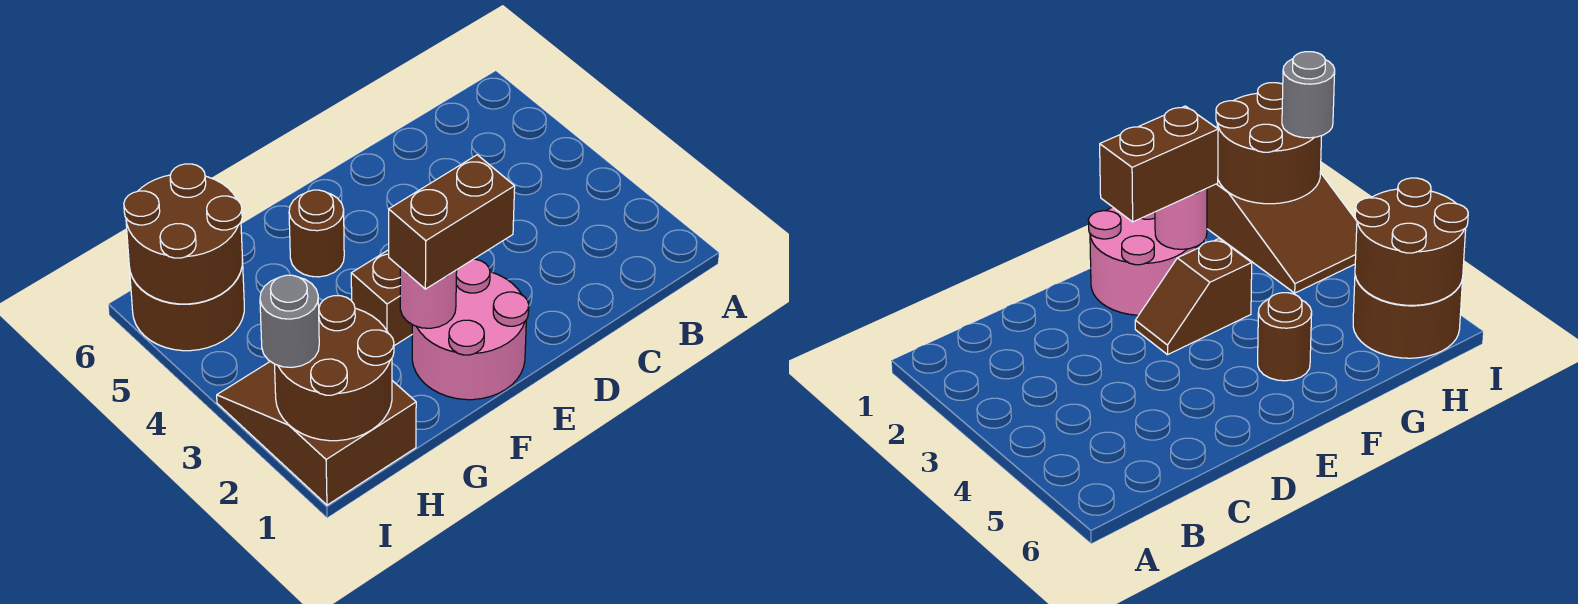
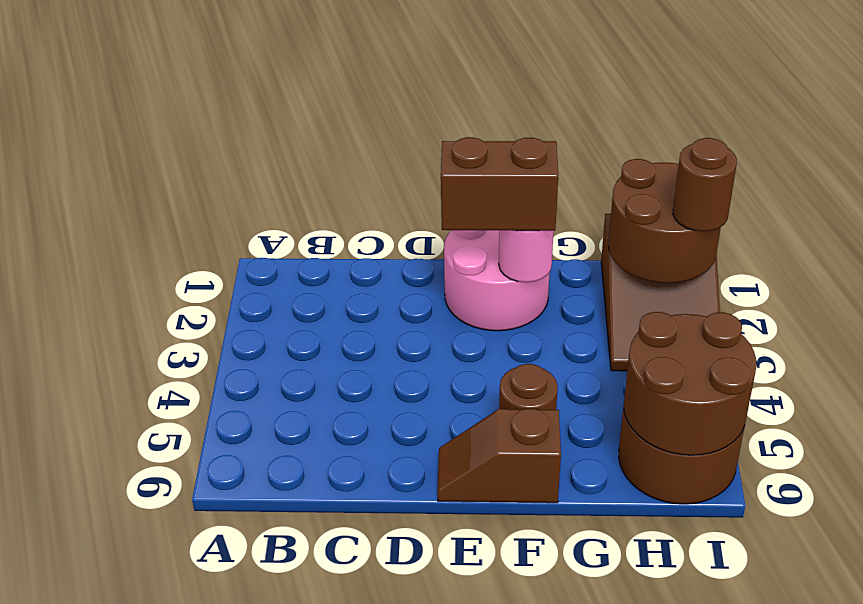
brown slope E3:F3 level 1 top F -> brown slope E6:F6 level 1 top F
grey round brick I2 level 3 -> brown round brick I2 level 3

